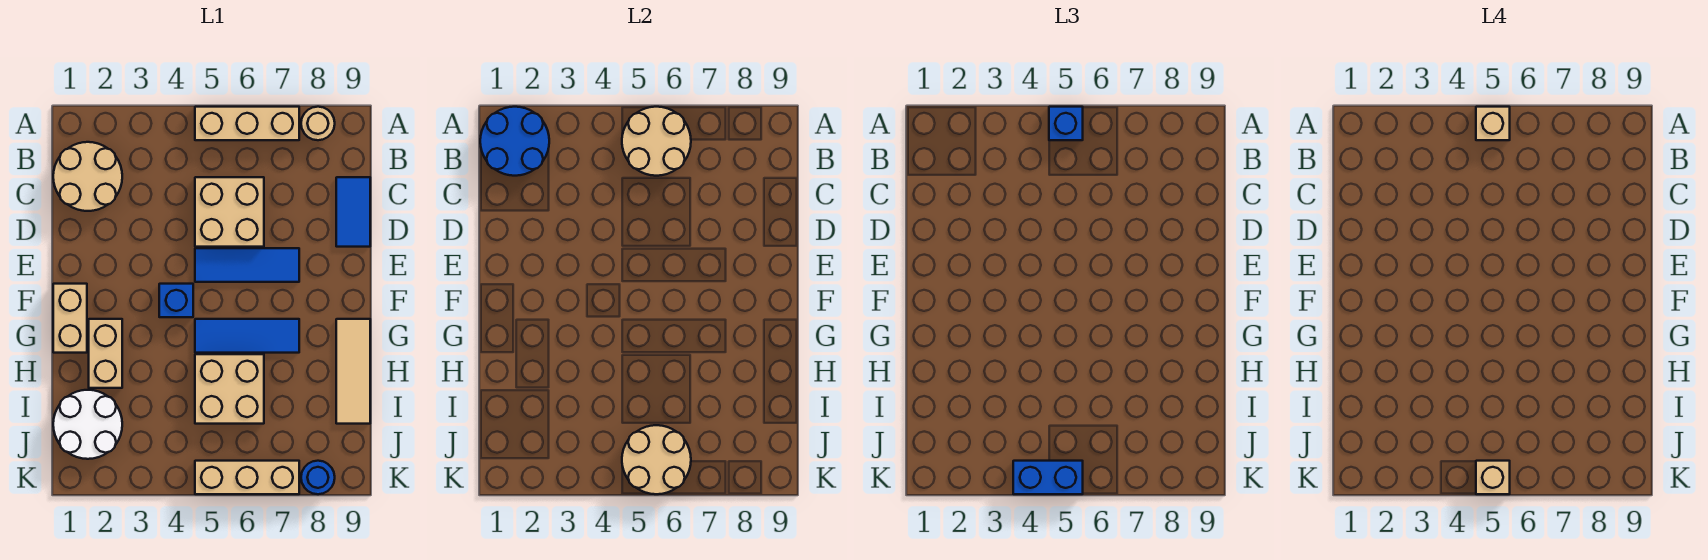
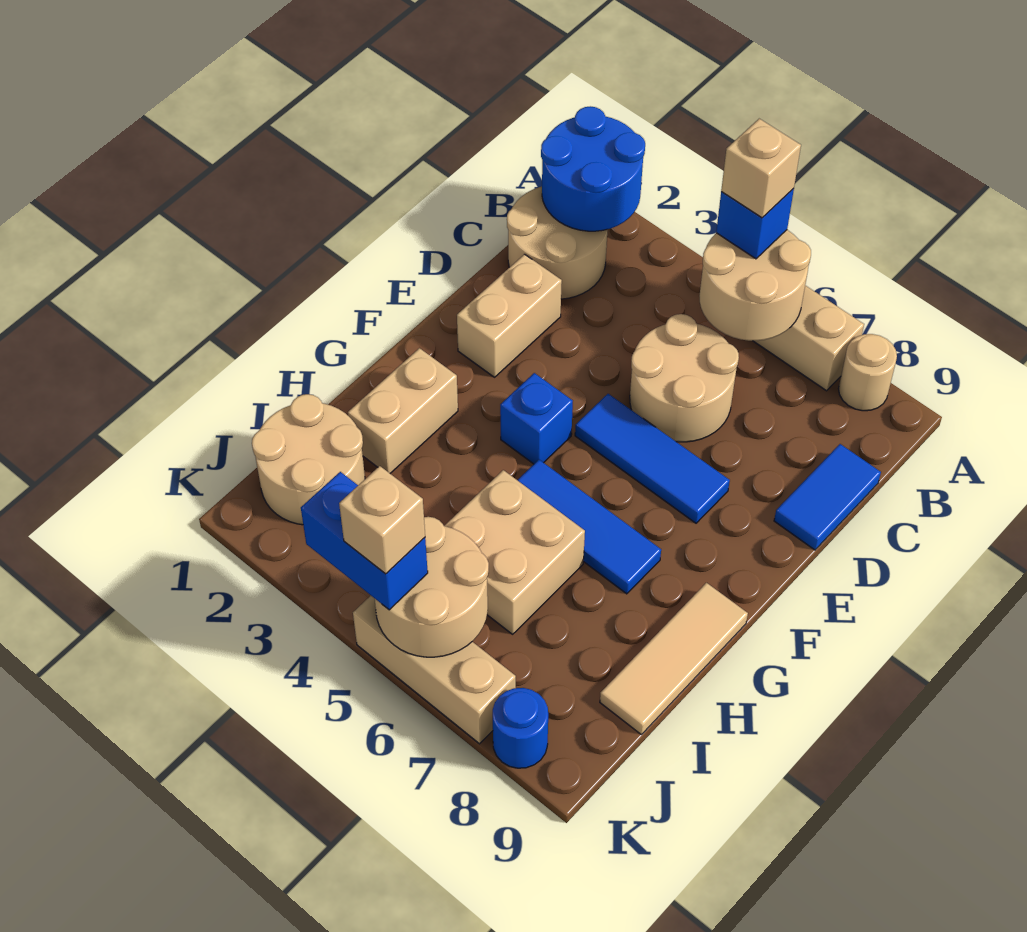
tan brick C5:D6 level 1 -> tan round brick C5:D6 level 1
tan brick F1:G1 level 1 -> tan brick D2:E2 level 1
white round brick I1:J2 level 1 -> tan round brick I1:J2 level 1

